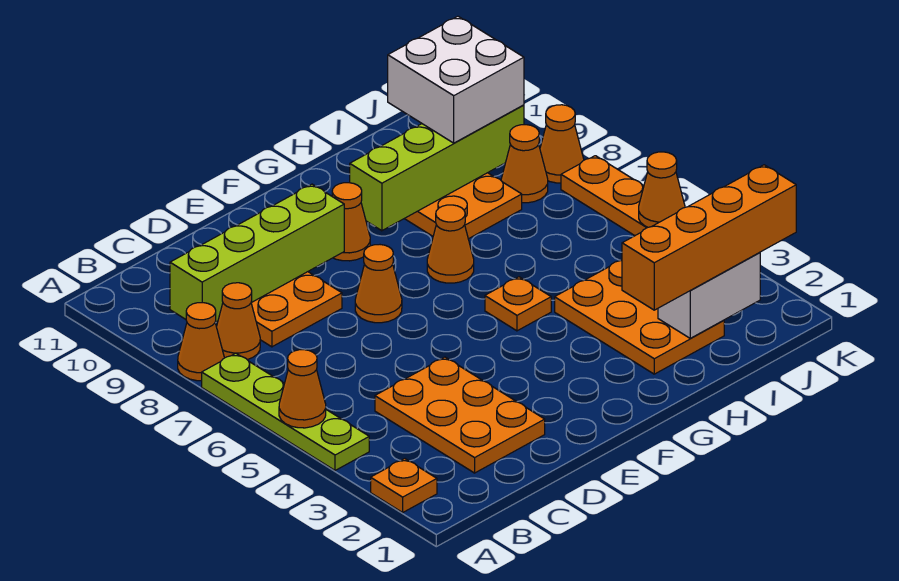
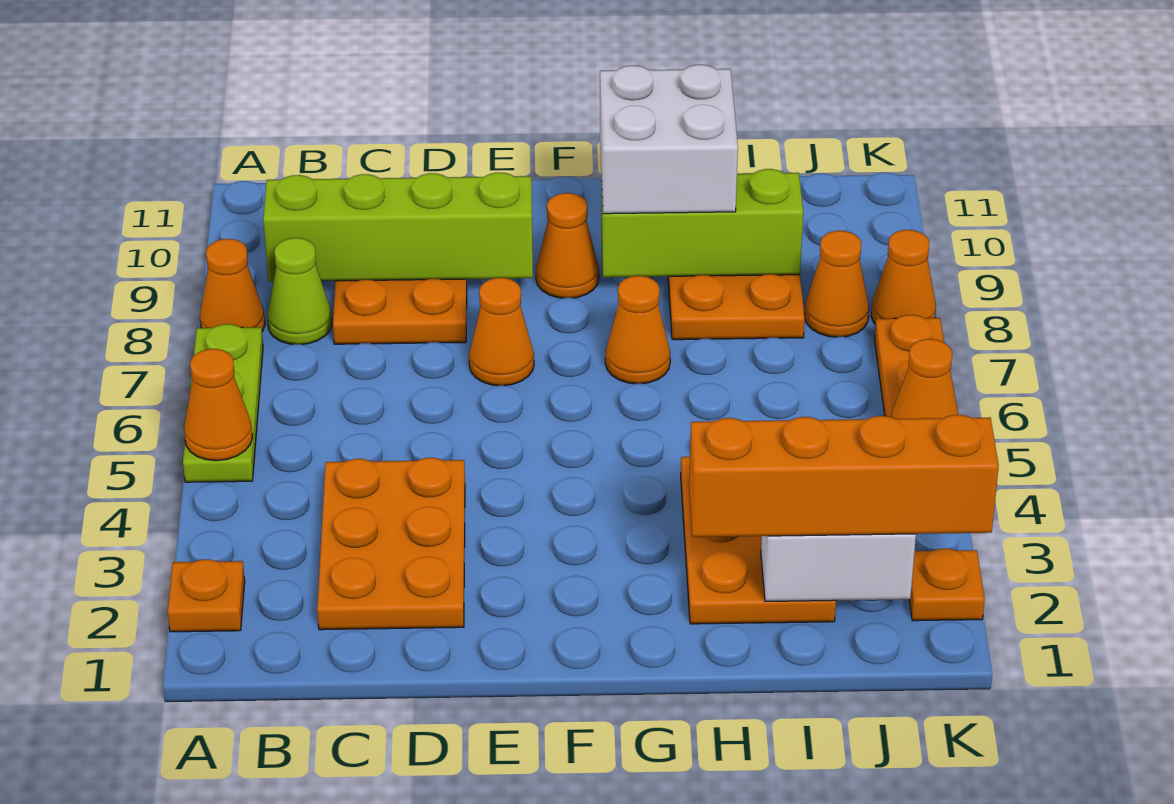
lime plate A4:A7 level 1 -> lime plate A5:A7 level 1
orange cone B8 level 1 -> lime cone B8 level 1
orange plate G5 level 1 -> orange plate K2 level 1
lime brick G9:J9 level 2 -> lime brick G9:I9 level 2
white brick I9:J10 level 3 -> white brick G9:H10 level 3

